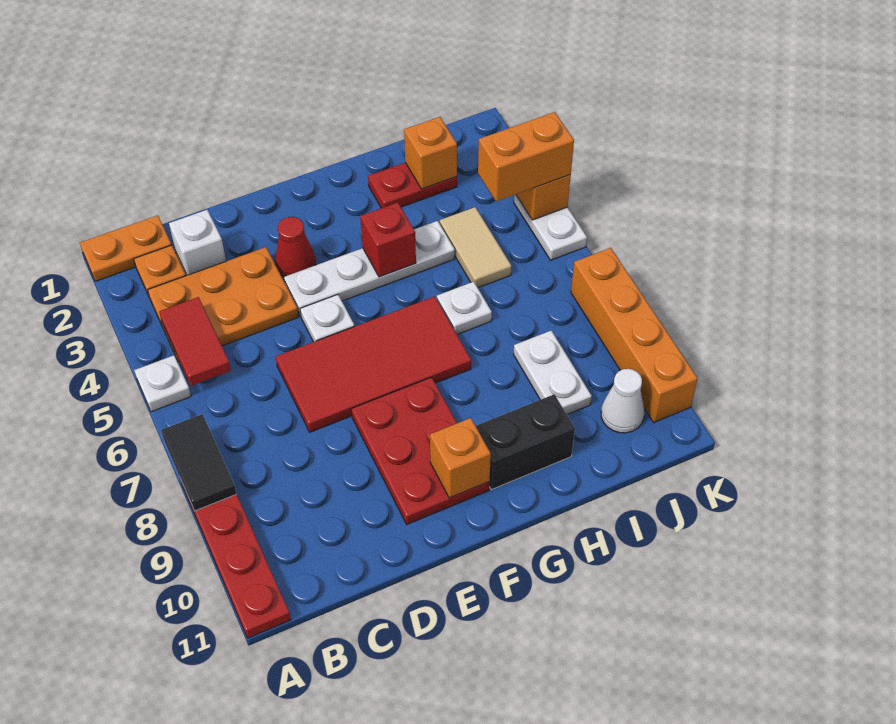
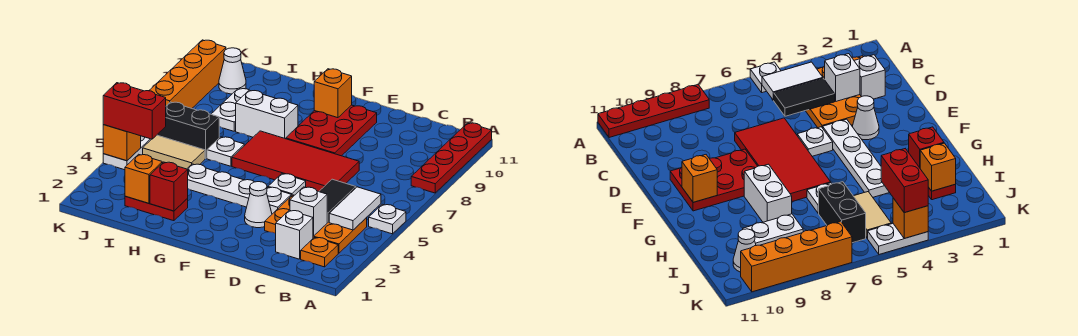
orange plate A1:B1 level 1 -> none
black tile A7:A8 level 2 -> black tile C4:C5 level 2
red tile B4:B5 level 2 -> white tile B4:B5 level 2
none -> white brick C3 level 2
red cone E3 level 1 -> white cone E3 level 1
red brick G4 level 2 -> red brick H2 level 2
none -> white brick G8:H8 level 1
black brick G10:H10 level 1 -> black brick I6:J6 level 1
tan tile I4:I5 level 1 -> tan tile I5:J5 level 1
orange brick J4:K4 level 3 -> red brick J4:K4 level 3

